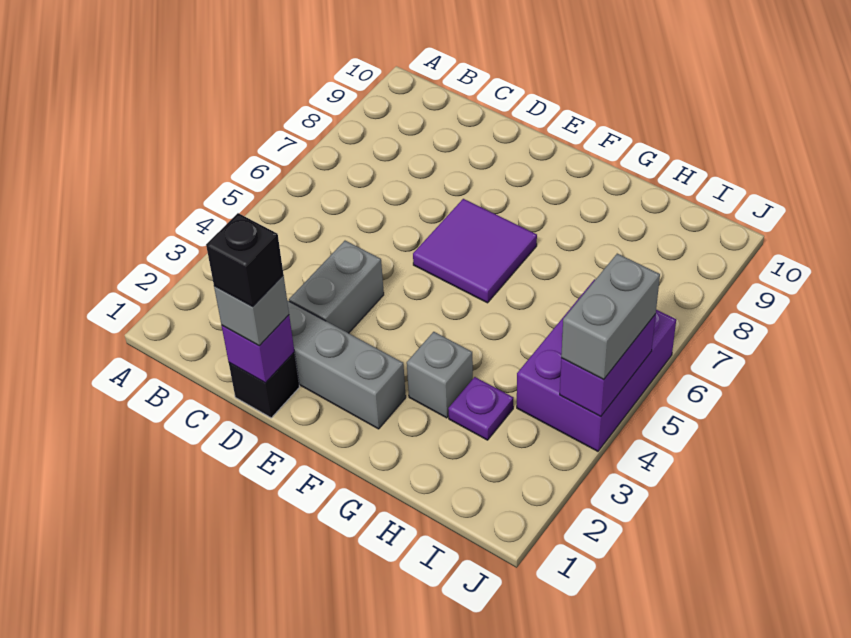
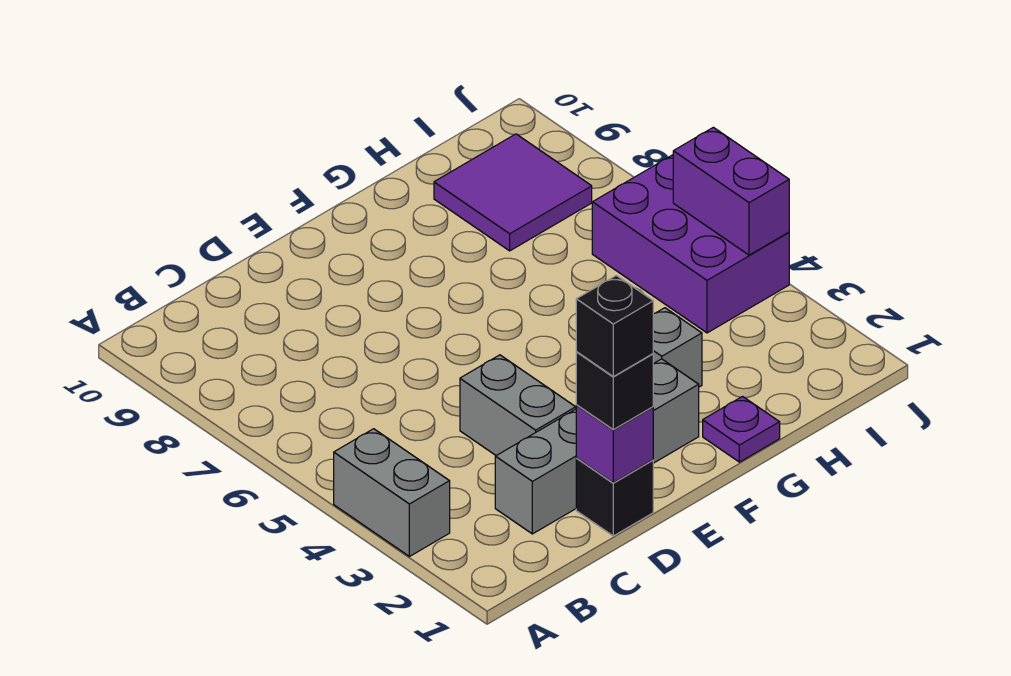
grey brick D1 level 3 -> black brick D1 level 3
purple tile E6:F7 level 1 -> purple tile H8:I9 level 1
purple plate H3 level 1 -> purple plate G1 level 1
grey brick J4:J5 level 3 -> grey brick A3:A4 level 1

